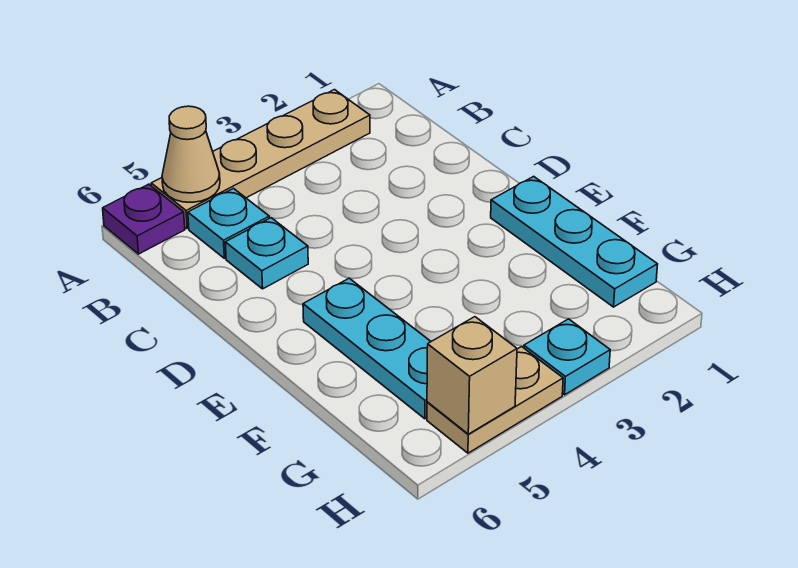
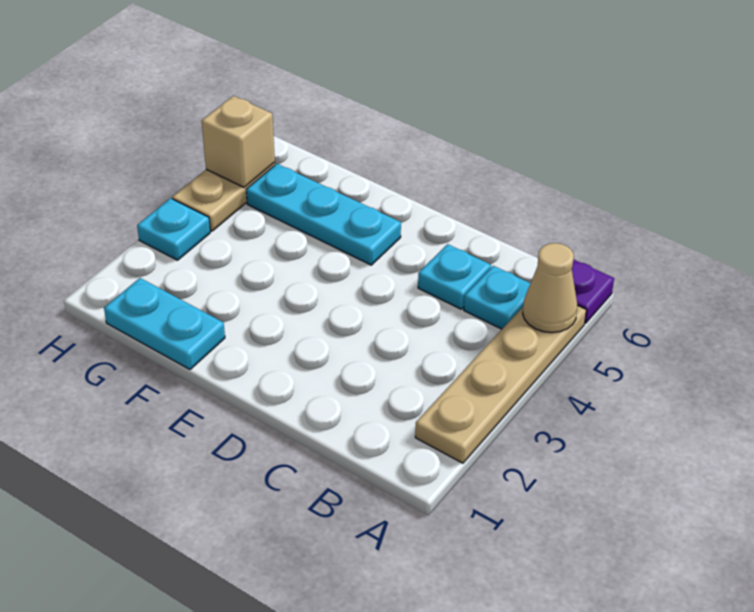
cyan plate E1:G1 level 1 -> cyan plate F1:G1 level 1

